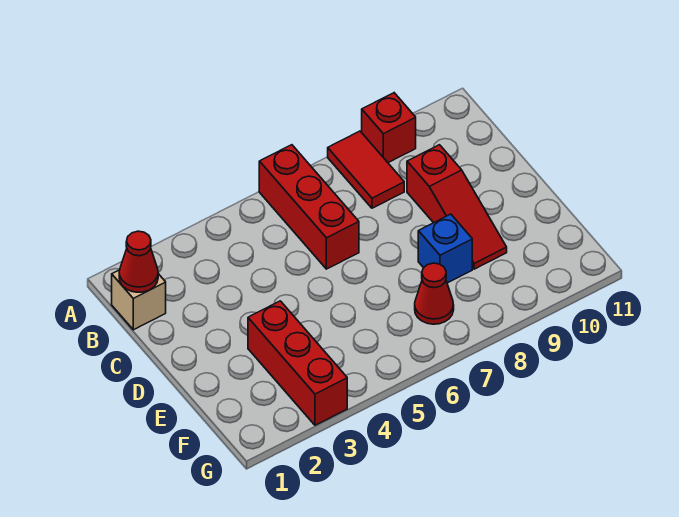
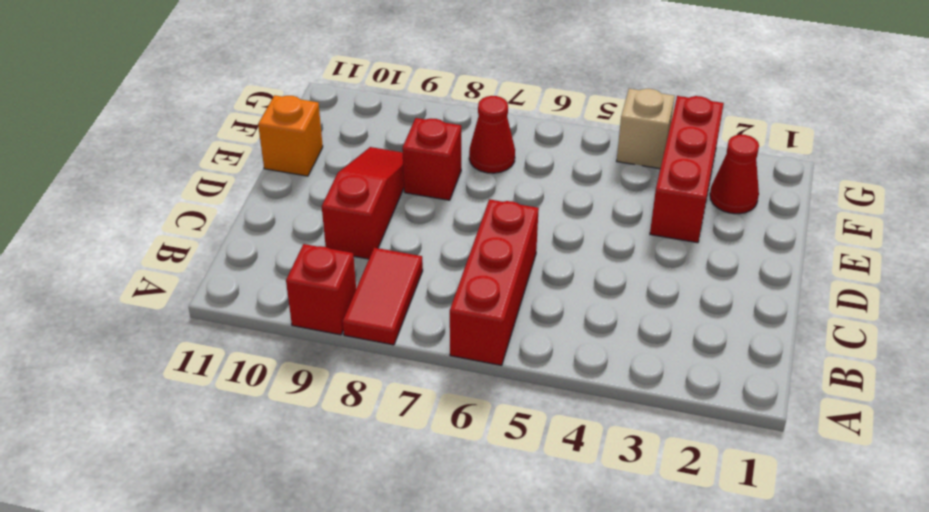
tan brick B1 level 1 -> tan brick G4 level 1
red cone B1 level 2 -> red cone F2 level 1
blue brick E8 level 1 -> red brick E8 level 1
none -> orange brick E11 level 1

